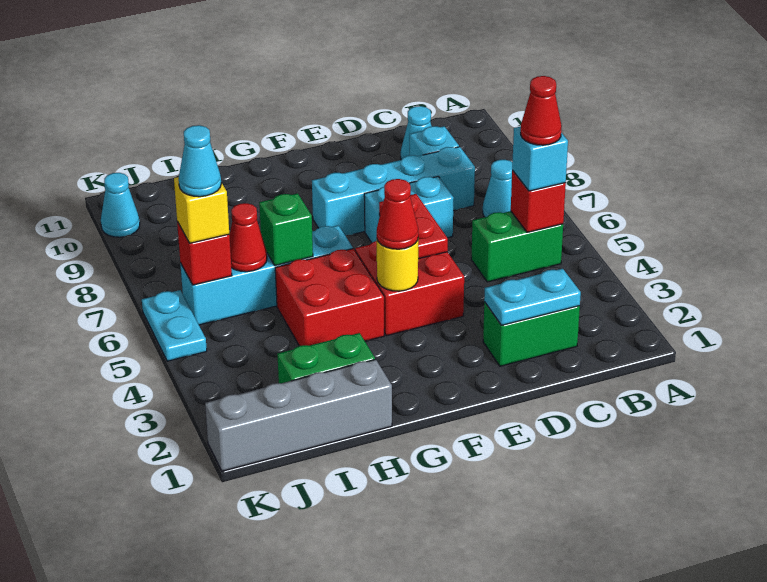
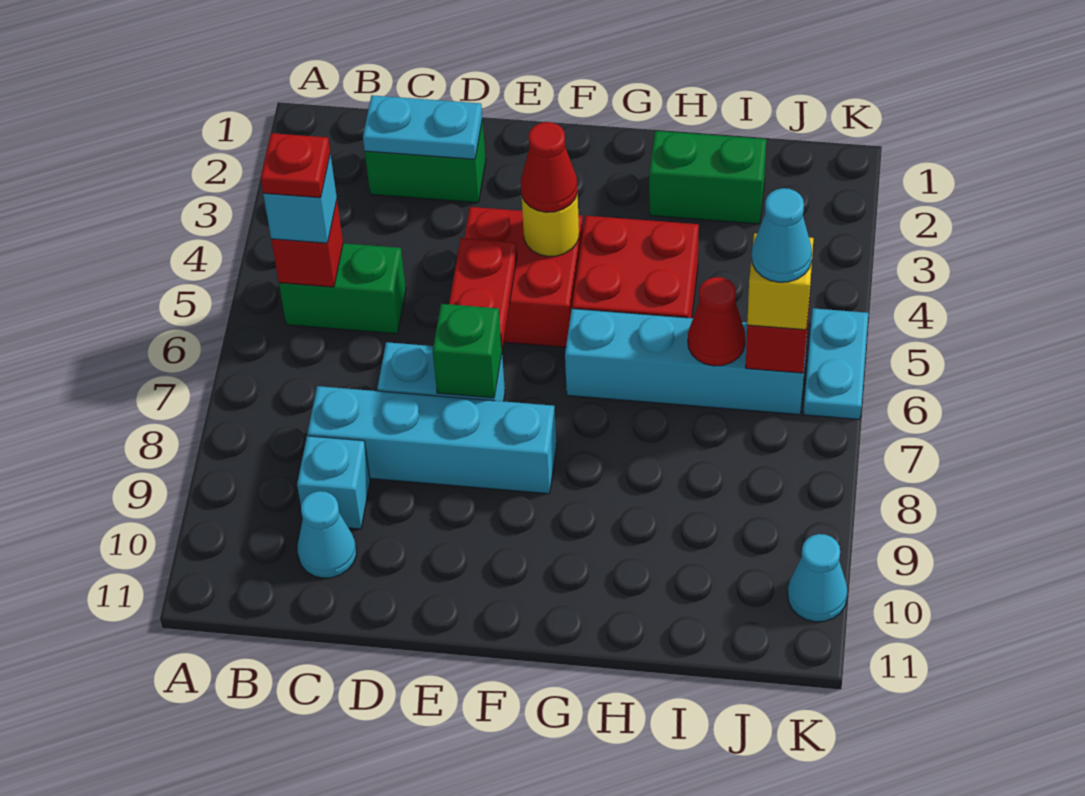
red cone B5 level 4 -> red plate B5 level 4
cyan cone B7 level 1 -> none
grey brick H1:K1 level 1 -> none
green brick H6 level 2 -> green brick E7 level 2

